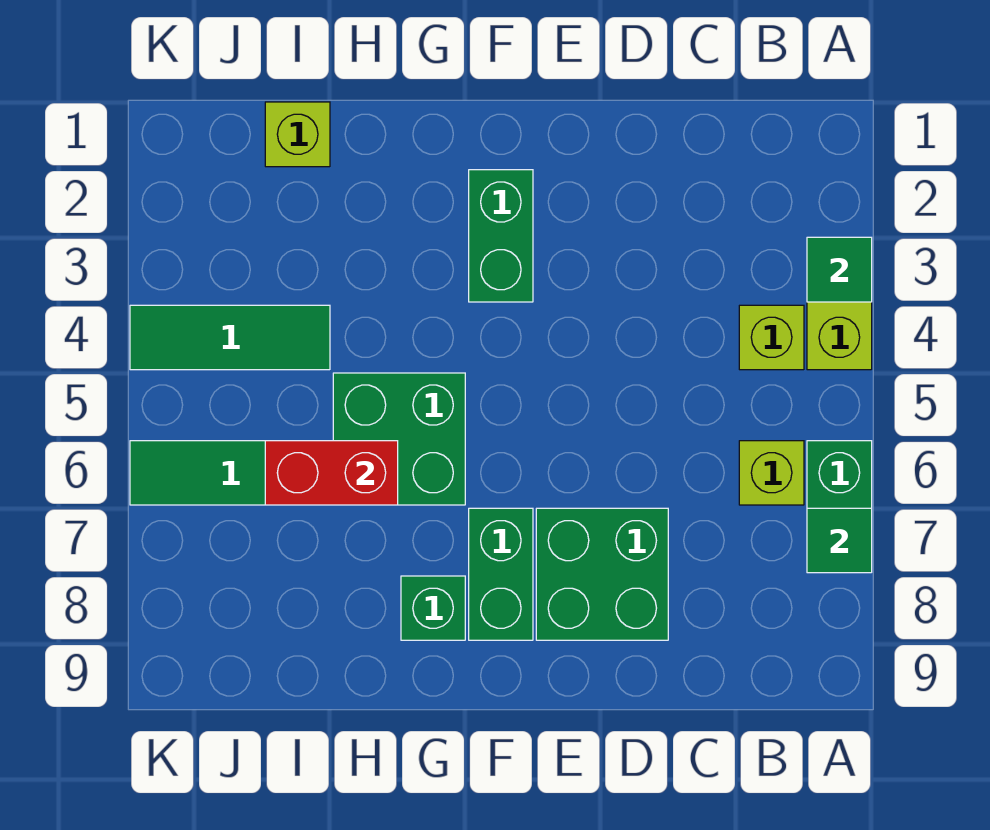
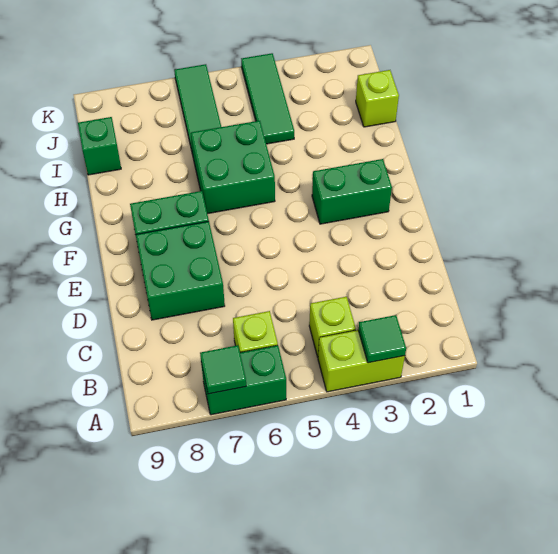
green brick G8 level 1 -> green brick I9 level 1
red brick H6:I6 level 2 -> none

